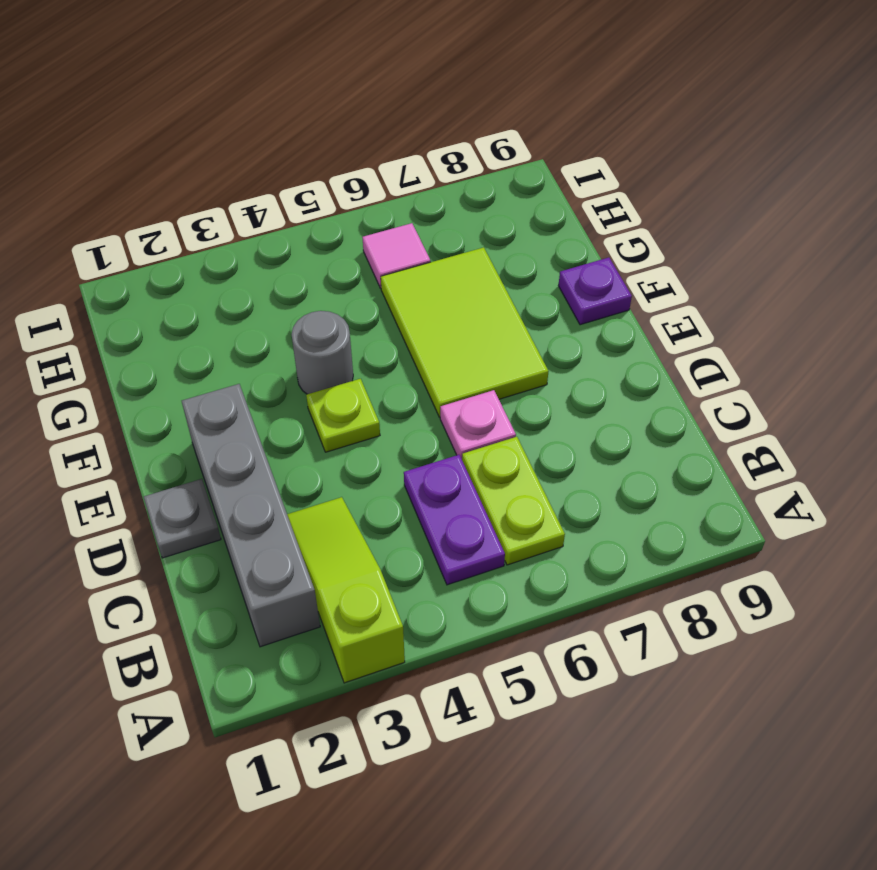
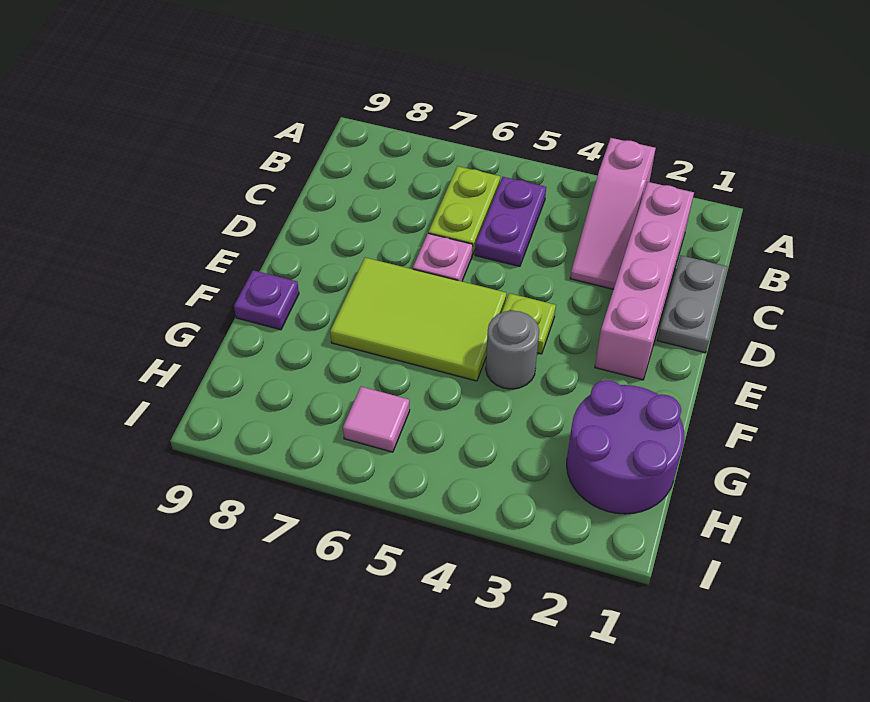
lime slope A3:C3 level 1 top A -> pink slope A3:C3 level 1 top A
grey brick B2:E2 level 1 -> pink brick B2:E2 level 1
grey plate D1 level 1 -> grey plate C1:D1 level 1
lime tile E6:G7 level 1 -> lime tile E5:F7 level 1
none -> purple round brick G1:H2 level 1

